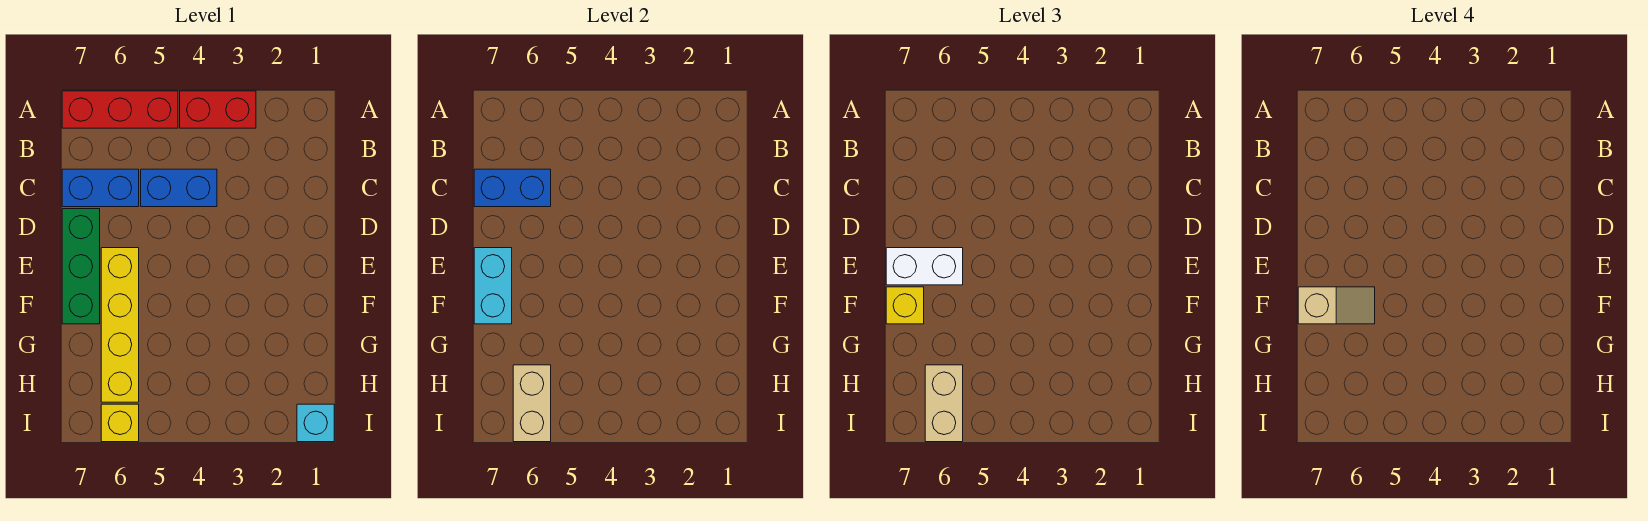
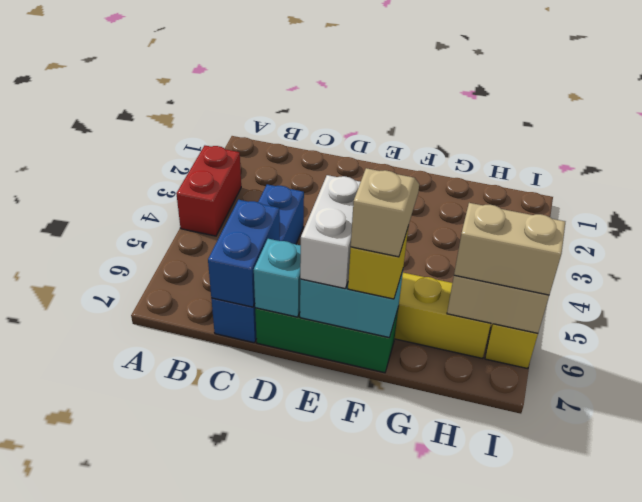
red brick A5:A7 level 1 -> none
cyan brick I1 level 1 -> cyan brick D7 level 2

